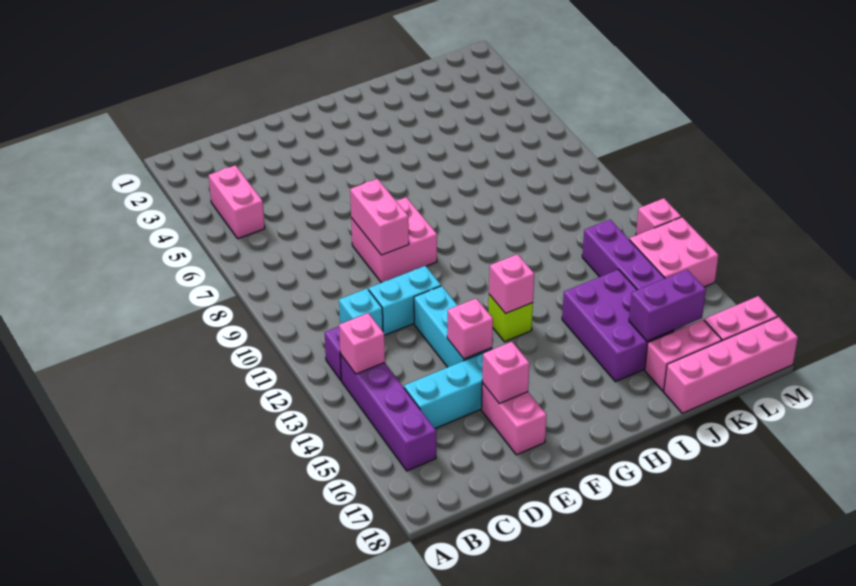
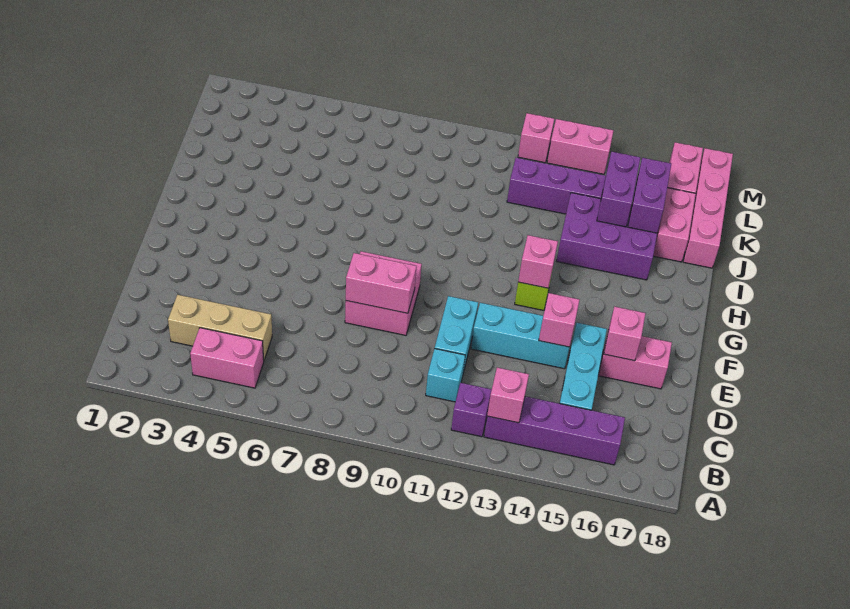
none -> tan brick C3:C5 level 1
none -> purple brick J15:K15 level 2
pink brick L13:M14 level 1 -> pink brick M13:M14 level 1

